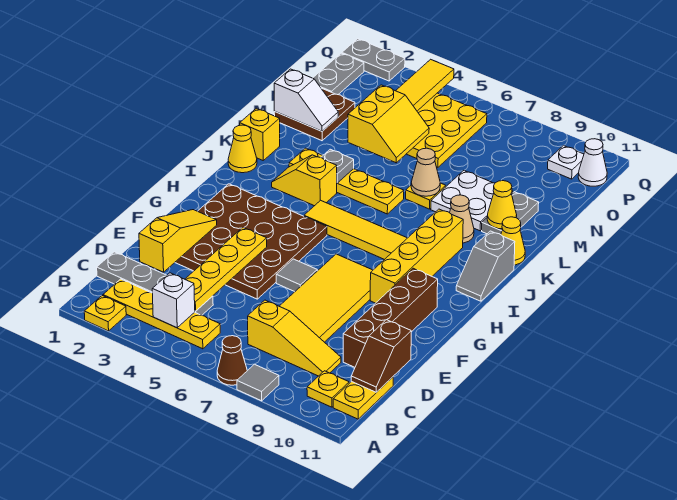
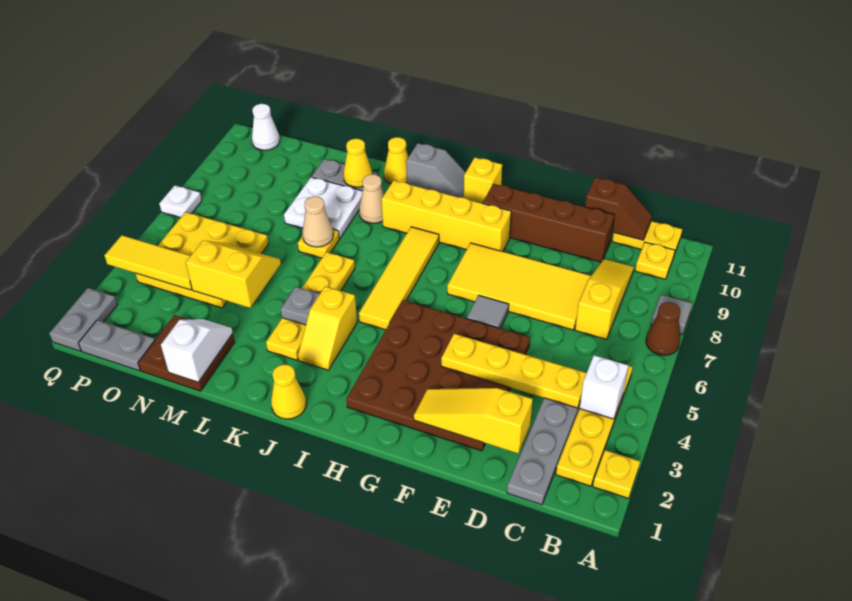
yellow brick K1 level 1 -> yellow brick H11 level 1
white plate P10 level 1 -> white plate Q7 level 1

